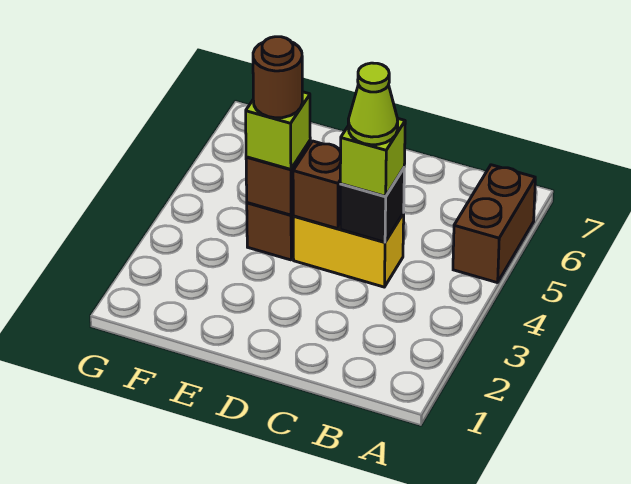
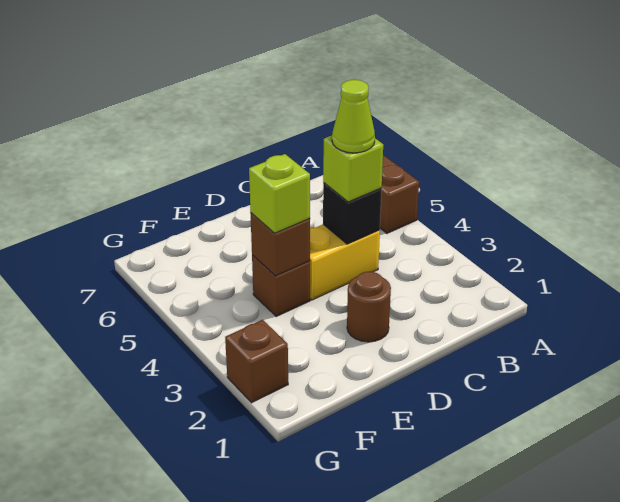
brown brick D4 level 2 -> brown brick G2 level 1
brown round brick E4 level 4 -> brown round brick D2 level 1

